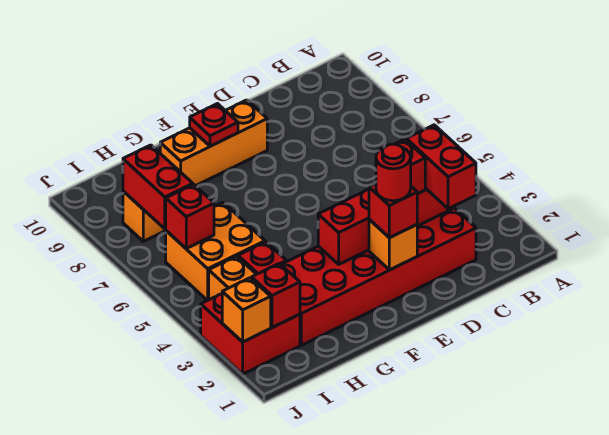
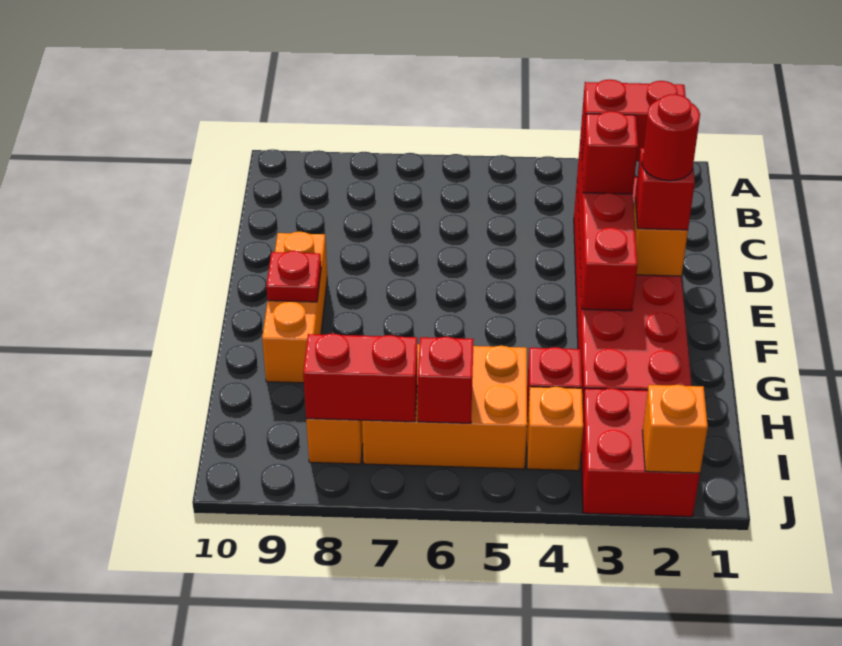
orange brick H5:I6 level 1 -> orange brick H5:I7 level 1
red brick I2 level 2 -> none

